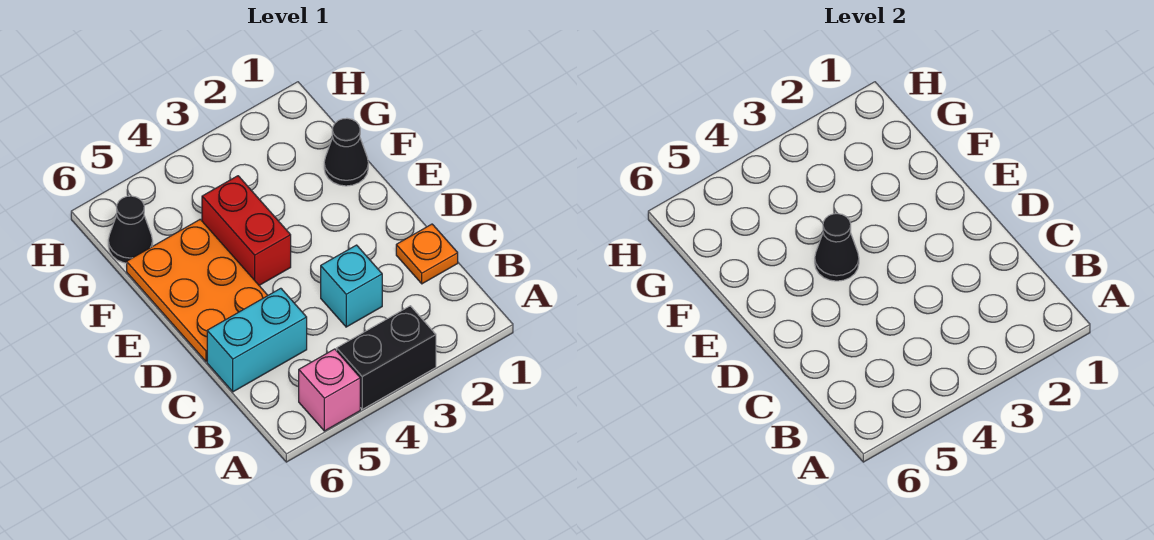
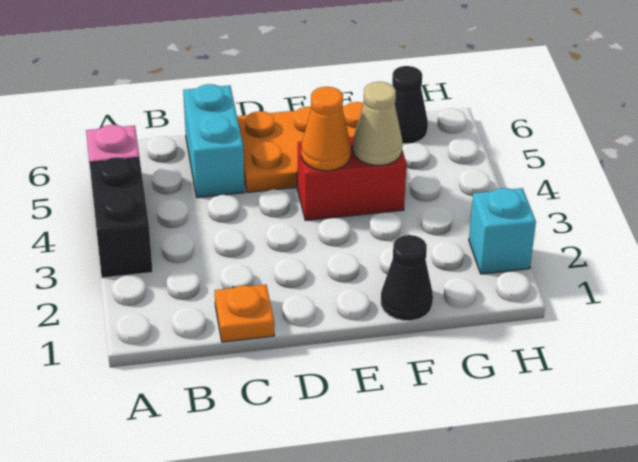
cyan brick C3 level 1 -> cyan brick H2 level 1
black cone E4 level 2 -> orange cone E4 level 2
none -> tan cone F4 level 2

